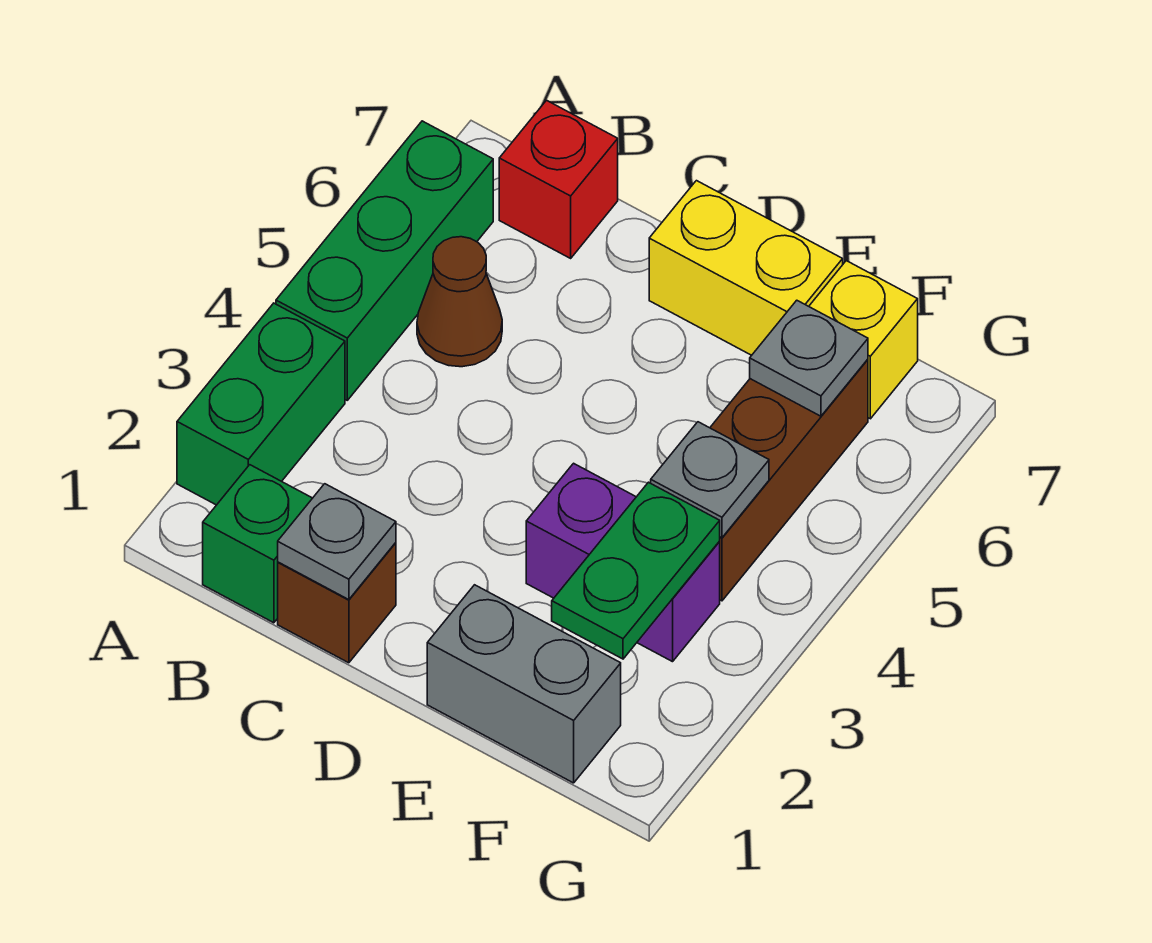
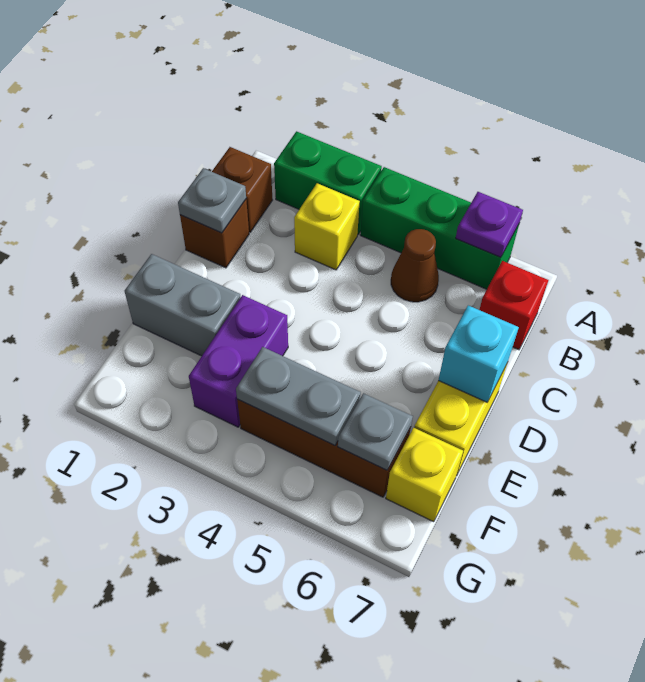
none -> purple plate A6 level 2
green brick B1 level 1 -> brown brick B1 level 1
none -> yellow brick B3 level 1
none -> cyan brick D7 level 2
grey brick E1:F1 level 1 -> grey brick E1:E2 level 1
green plate F2:F3 level 2 -> none
grey plate F4 level 2 -> grey plate F4:F5 level 2

